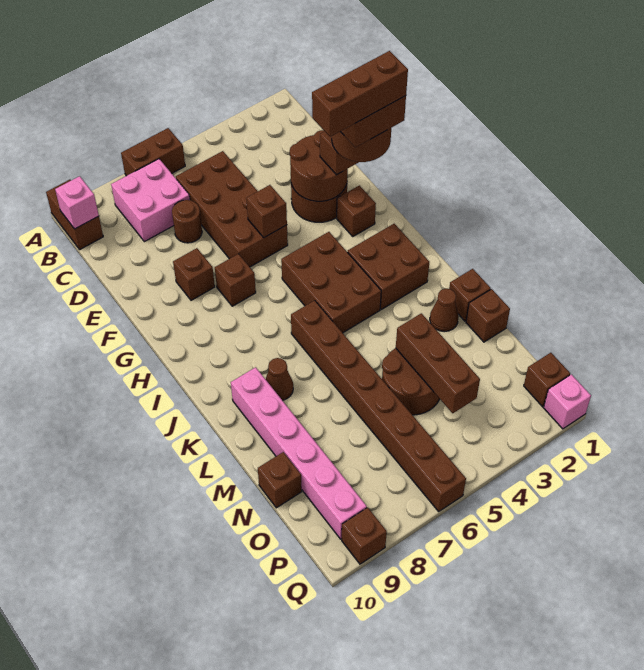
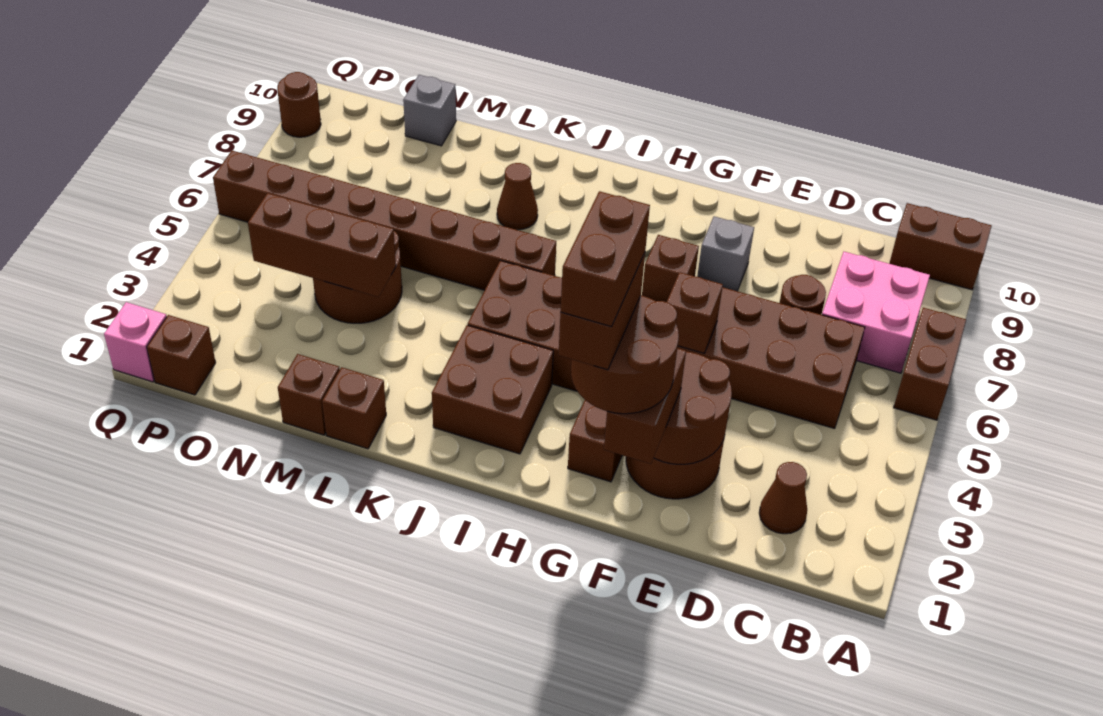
pink brick B10 level 2 -> none
brown brick F8 level 1 -> grey brick F8 level 1
brown brick G1:G3 level 6 -> brown brick G1:G2 level 6
pink brick K9:P9 level 1 -> none
brown cone L2 level 1 -> brown cone C2 level 1
brown brick N10 level 1 -> grey brick N10 level 1
brown brick Q9 level 1 -> brown round brick Q9 level 1

